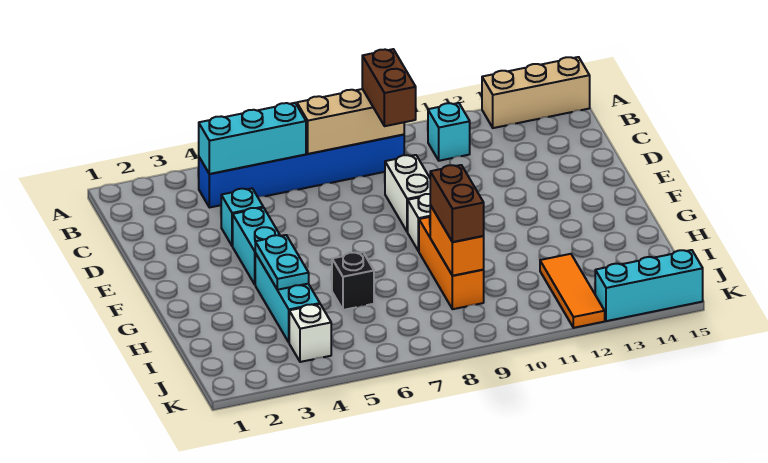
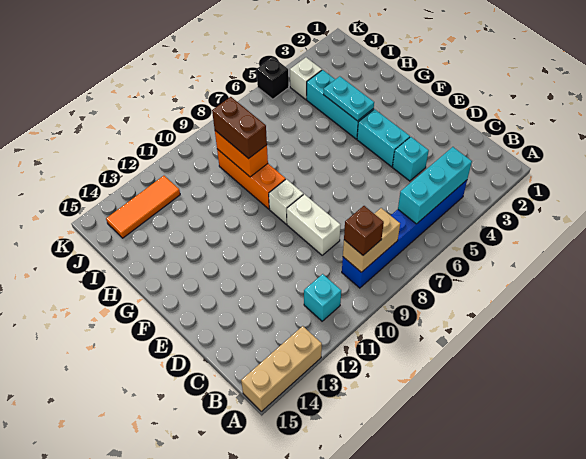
tan brick B7:B9 level 2 -> tan brick B8:B9 level 2
brown brick B9:C9 level 3 -> brown brick B9 level 3
black brick H6 level 1 -> black brick K5 level 1
orange tile I12:K12 level 1 -> orange tile J12:J14 level 1
cyan brick K13:K15 level 1 -> none

